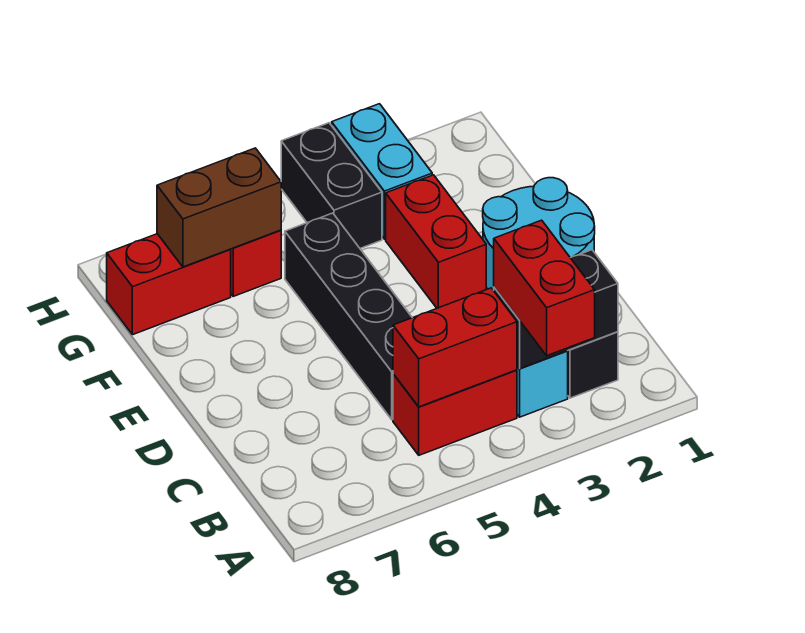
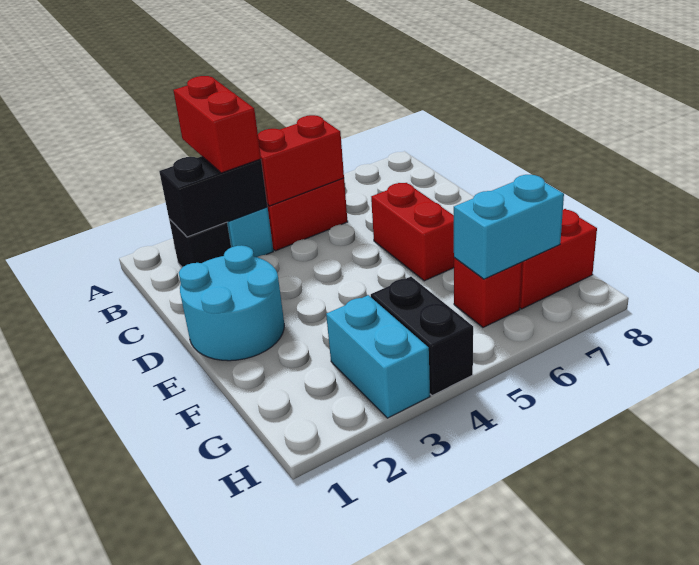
black brick C5:F5 level 1 -> none
red brick E3:F3 level 1 -> red brick D6:E6 level 1
brown brick G6:G7 level 2 -> cyan brick G6:G7 level 2

